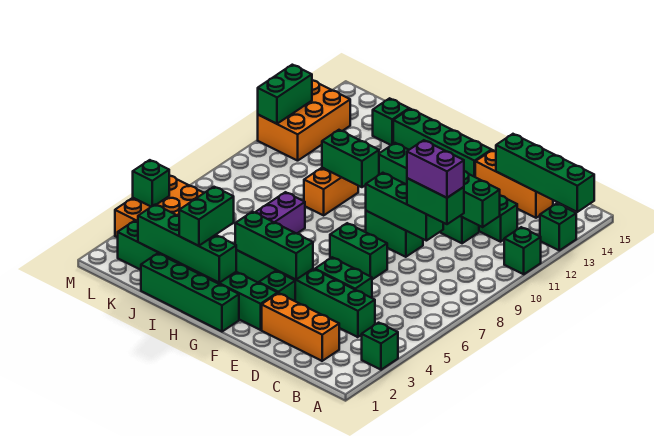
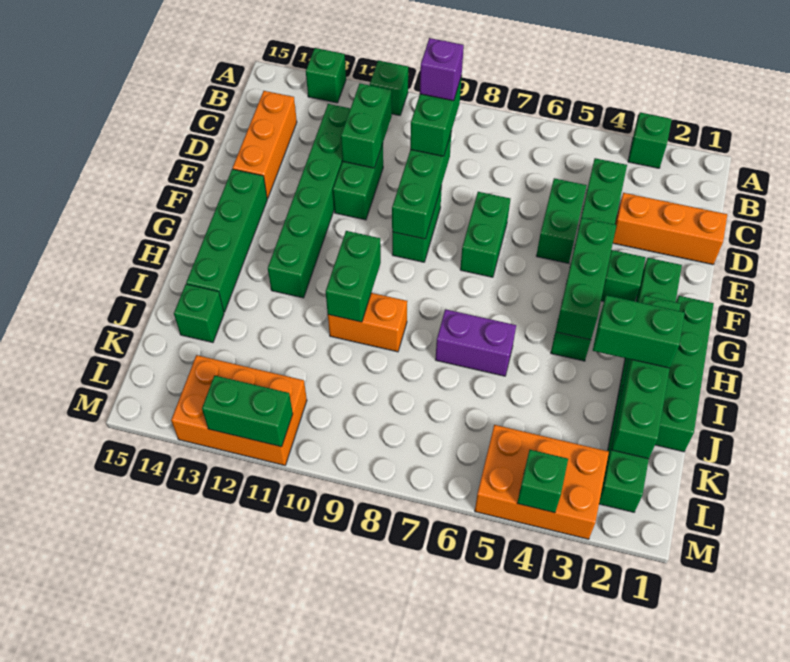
green brick A14:D14 level 2 -> none
orange brick C2:E2 level 1 -> orange brick D1:D3 level 1
purple brick C9:D9 level 4 -> purple brick C9 level 4

